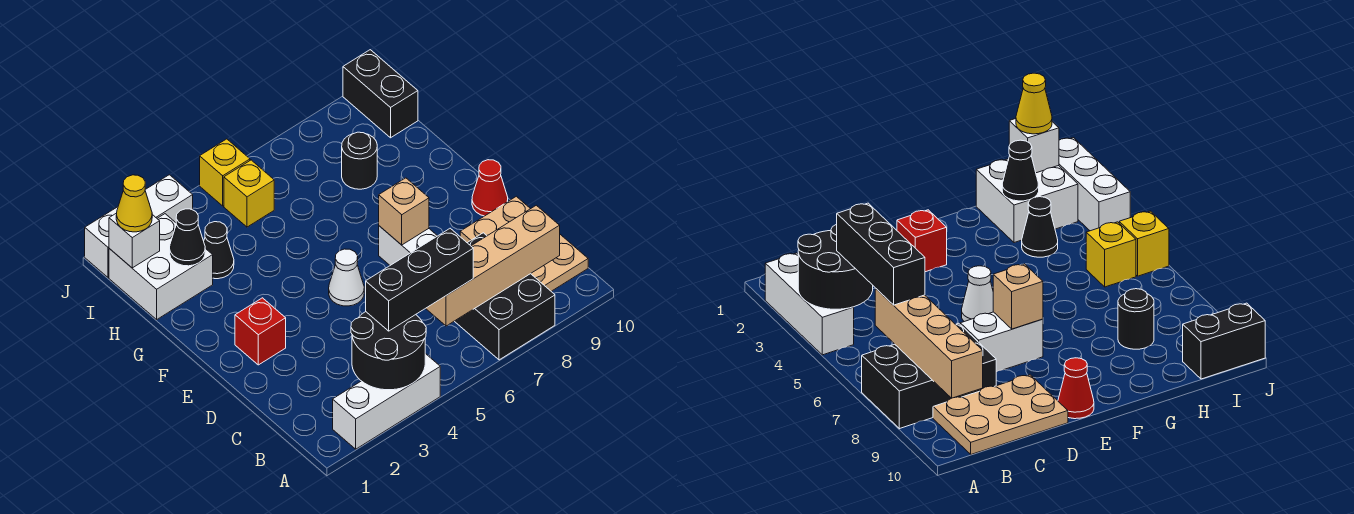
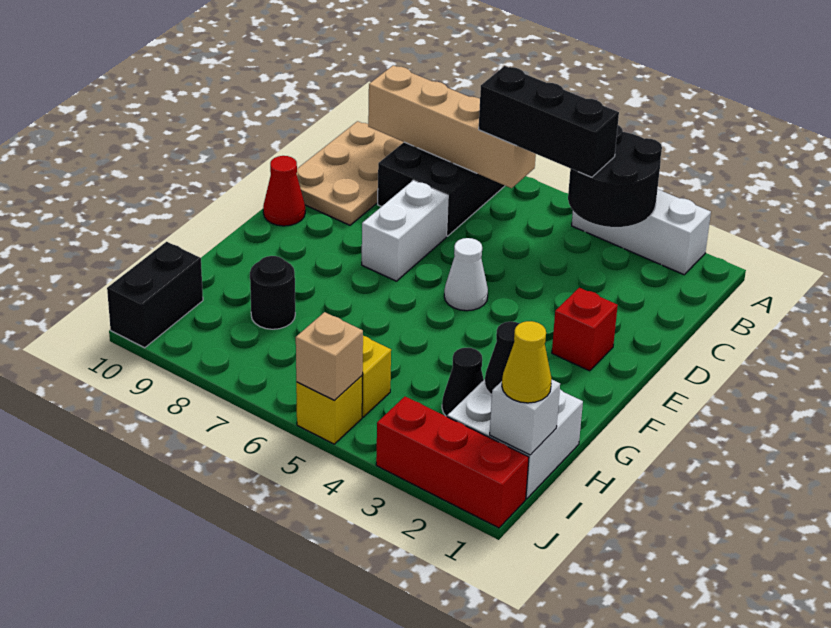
tan brick E7 level 2 -> tan brick J5 level 2
white brick J1:J3 level 1 -> red brick J1:J3 level 1

